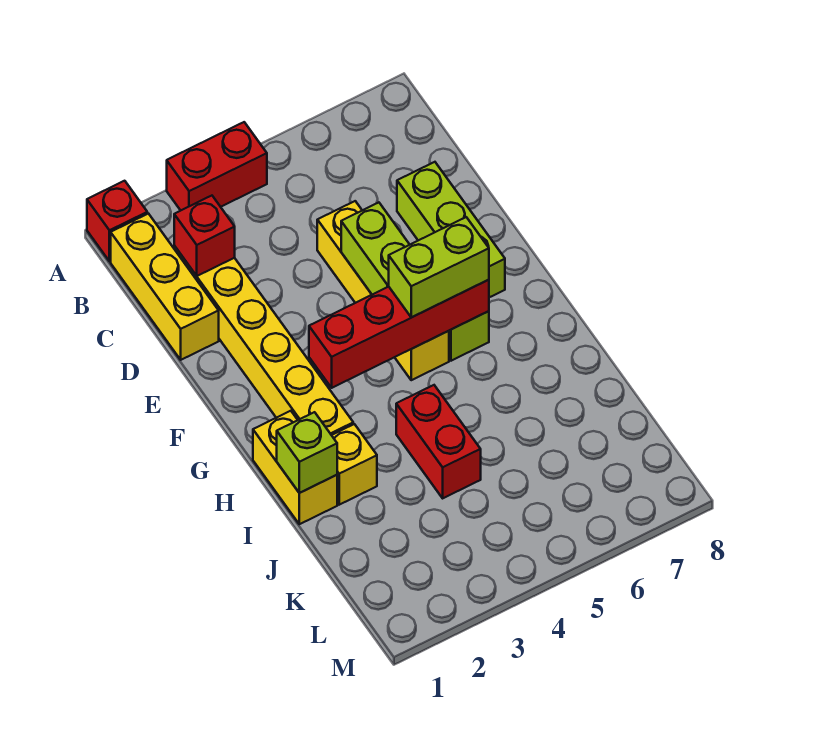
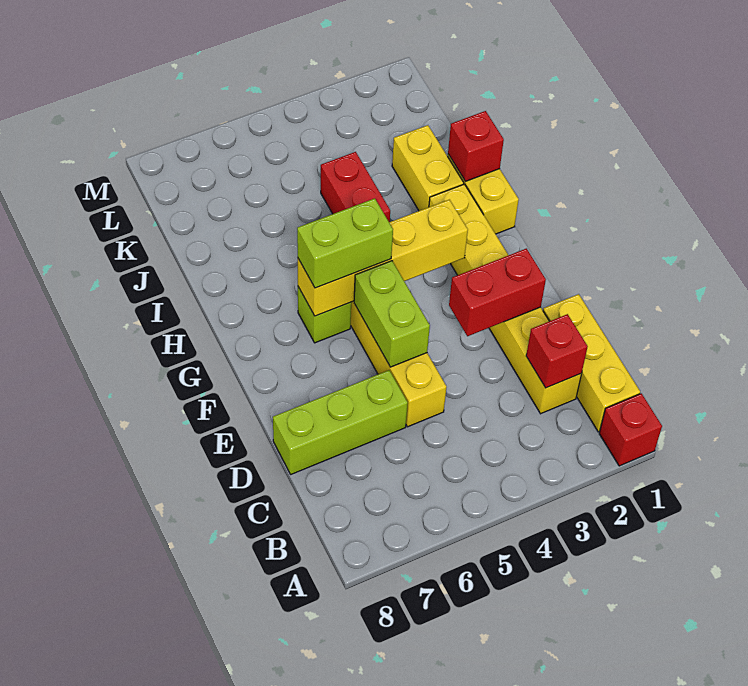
red brick A3:A4 level 1 -> red brick E2:E3 level 2
lime brick D7:F7 level 1 -> lime brick D6:D8 level 1
red brick G3:G6 level 2 -> yellow brick G3:G6 level 2
lime brick I1 level 2 -> red brick I1 level 2
yellow brick I2 level 1 -> yellow brick I2:J2 level 1

